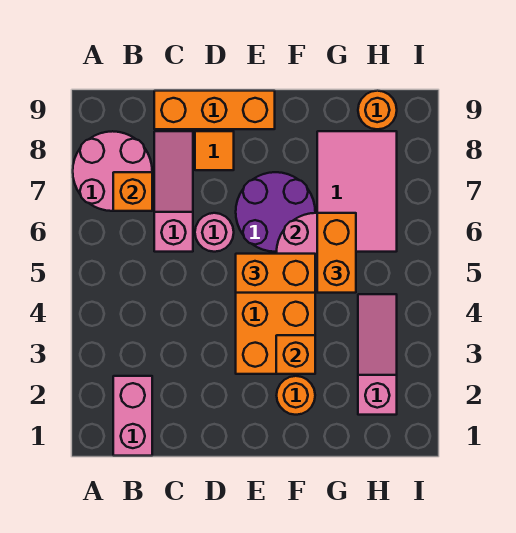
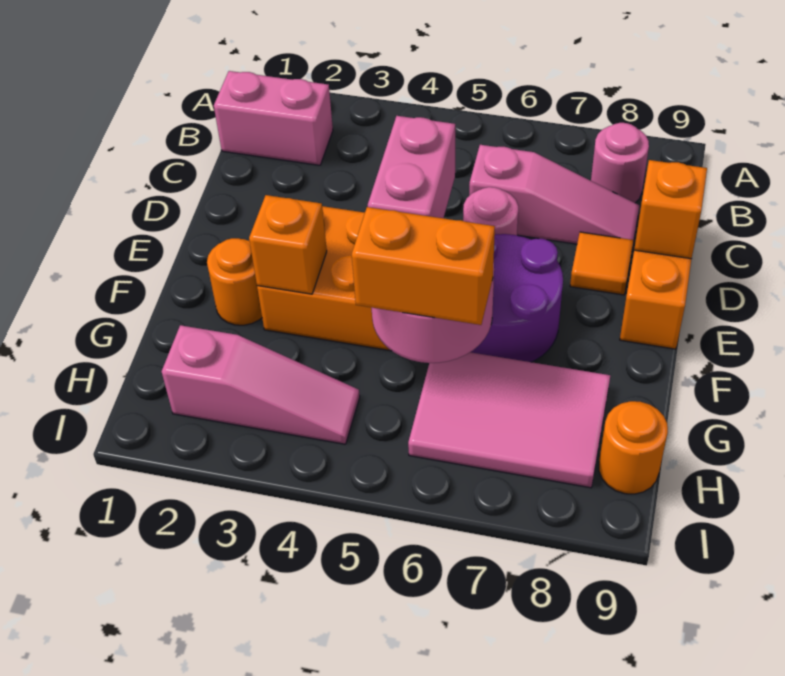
pink round brick A7:B8 level 1 -> pink round brick B8 level 1
orange brick B7 level 2 -> orange brick D9 level 2
orange brick E5:F5 level 3 -> pink brick E5:F5 level 3

